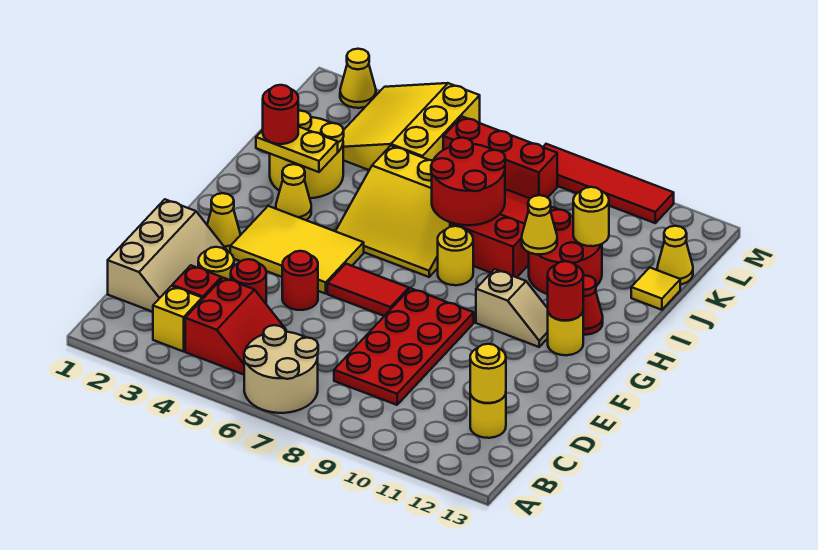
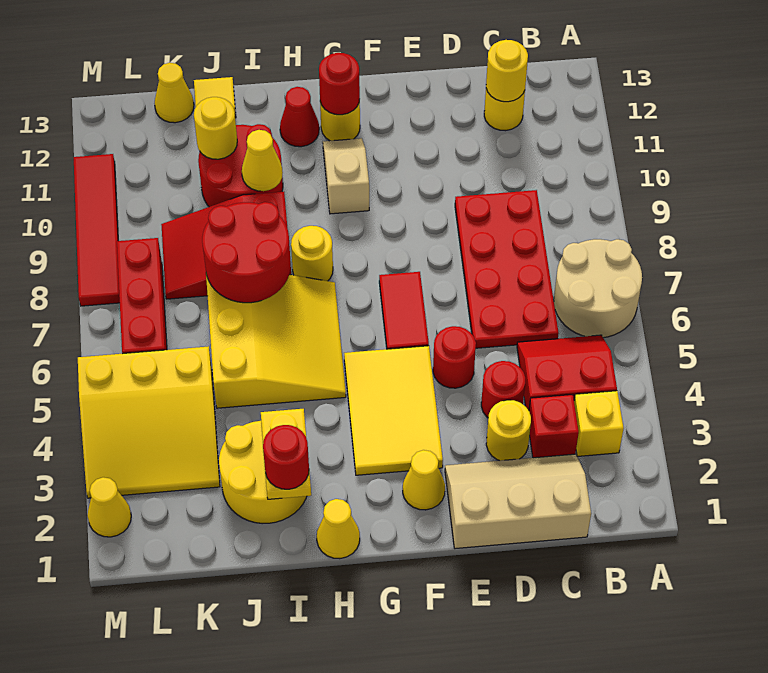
red plate C8:F9 level 1 -> red plate C6:D9 level 1
yellow cone H3 level 1 -> yellow cone H1 level 1

